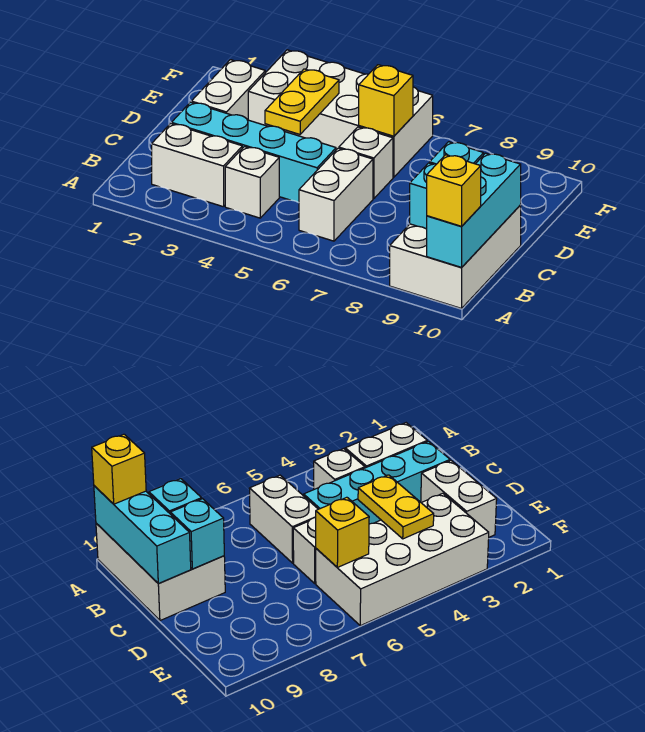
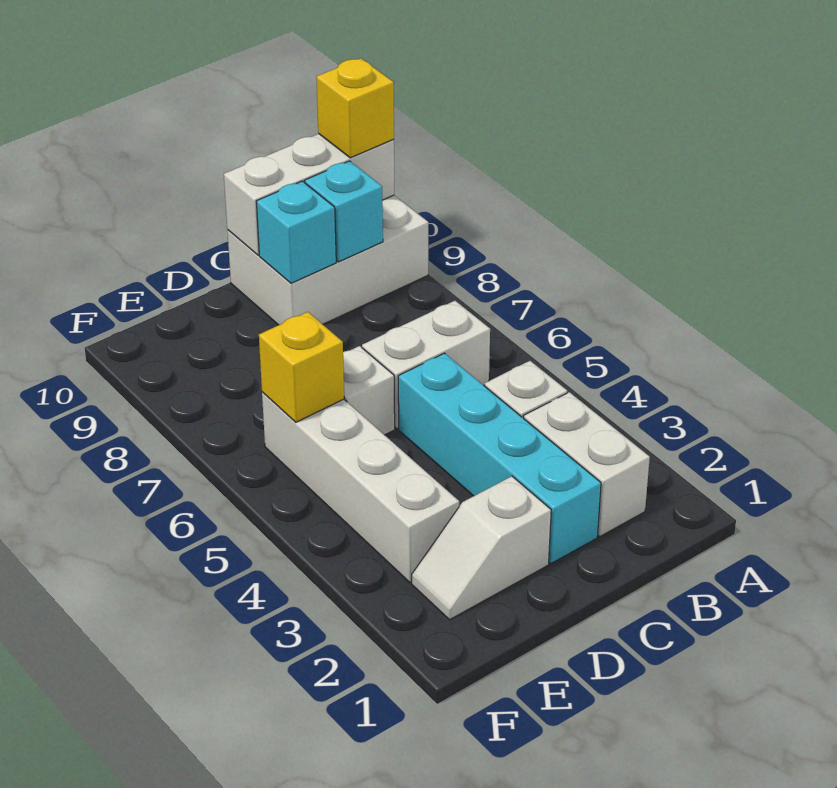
cyan brick A10:C10 level 2 -> white brick A10:C10 level 2
white brick D2:E2 level 1 -> white slope D2:E2 level 1 top D
yellow plate D4:E4 level 2 -> none
white brick E3:F6 level 1 -> white brick E3:E6 level 1

